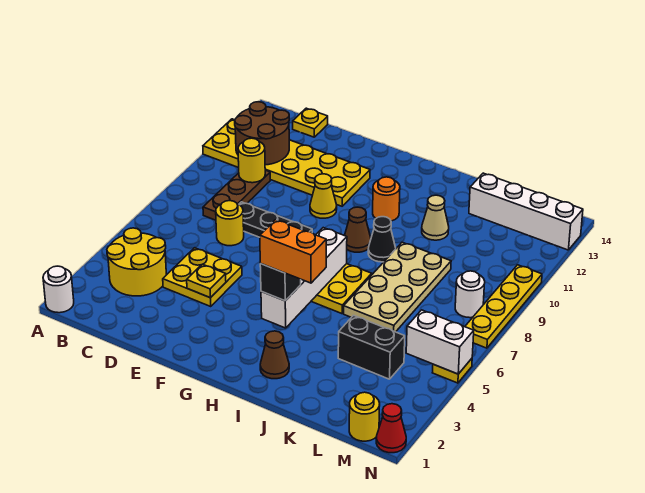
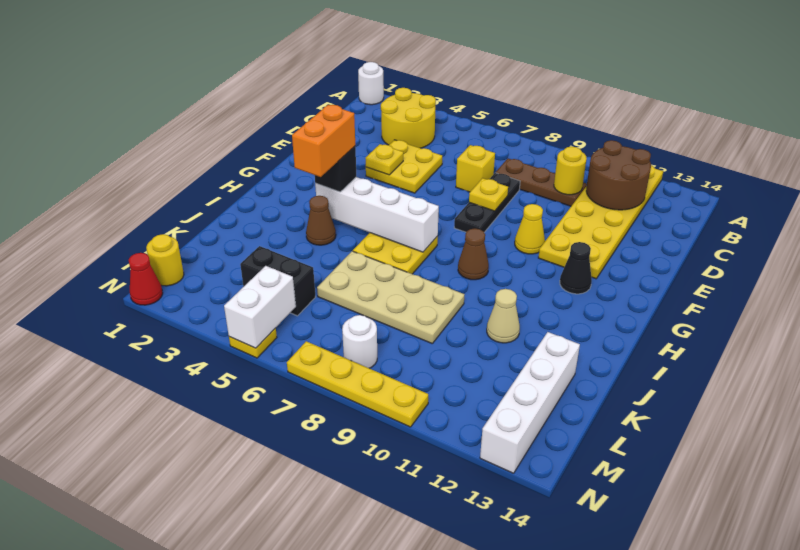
yellow plate C14 level 1 -> yellow plate E8 level 2
yellow round brick D7 level 1 -> yellow brick D7 level 1
orange round brick H11 level 1 -> none
brown cone I2 level 1 -> brown cone I4 level 1
black cone I9 level 1 -> black cone G12 level 1
black brick K4:L4 level 1 -> black brick L4:L5 level 1

